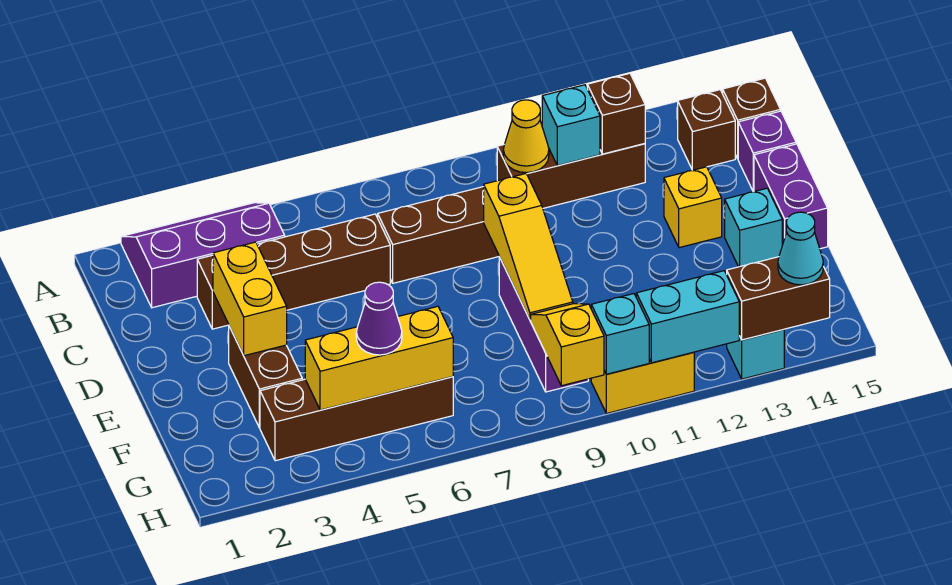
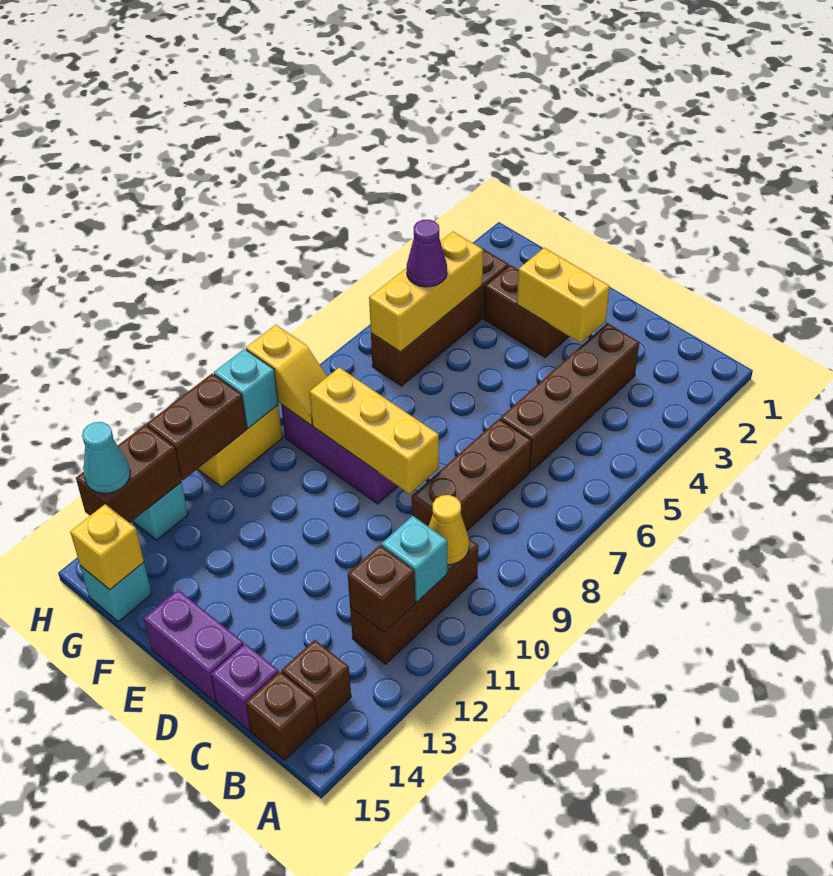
purple slope A2:B4 level 1 top B -> none
yellow slope D9:F9 level 2 top D -> yellow brick D9:F9 level 2
yellow brick D13 level 1 -> yellow brick G15 level 2
cyan brick E14 level 1 -> cyan brick G15 level 1
cyan brick H11:H12 level 2 -> brown brick H11:H12 level 2

